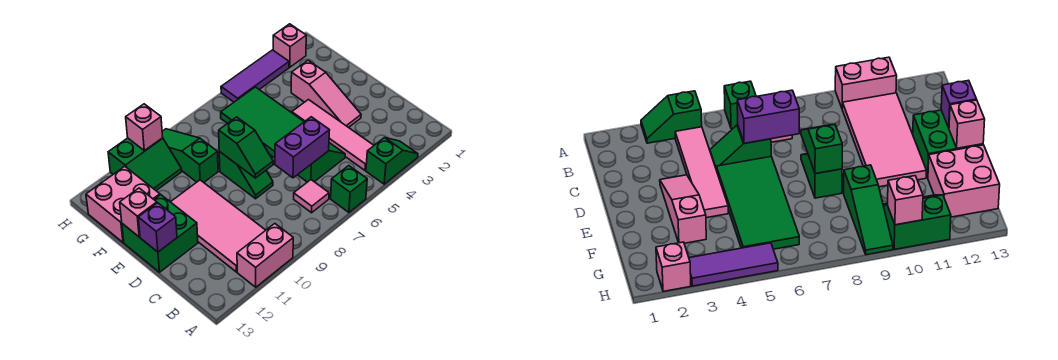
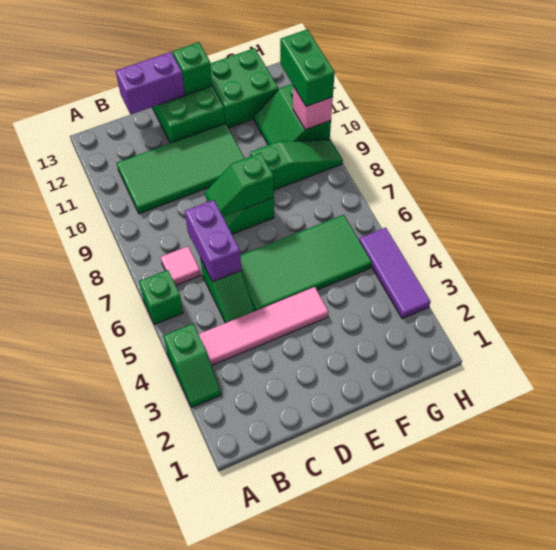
pink brick A10:A11 level 1 -> none
pink tile B10:E11 level 1 -> green tile B10:E11 level 1
pink slope D3:F3 level 1 top F -> none
purple brick D13 level 2 -> purple brick C13:D13 level 2
pink brick E13 level 2 -> green brick E13 level 2
pink brick F12:G13 level 1 -> green brick F12:G13 level 1
pink brick H2 level 1 -> none
none -> green brick H10:H11 level 3

